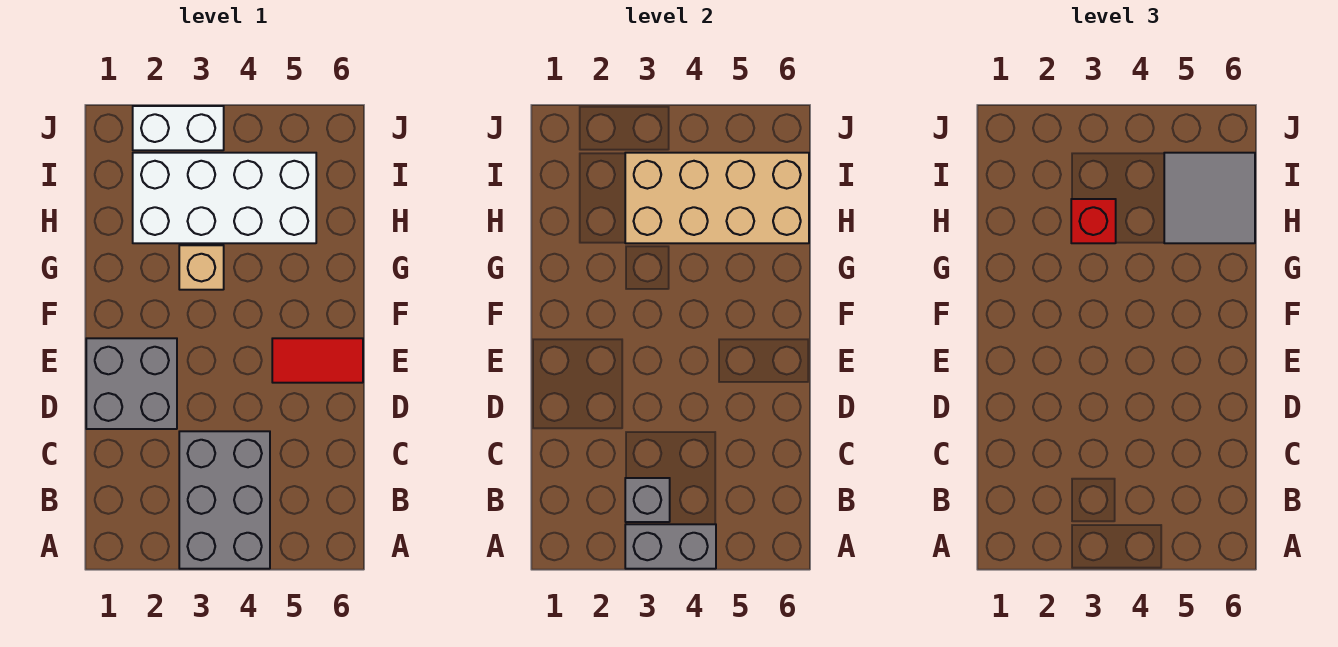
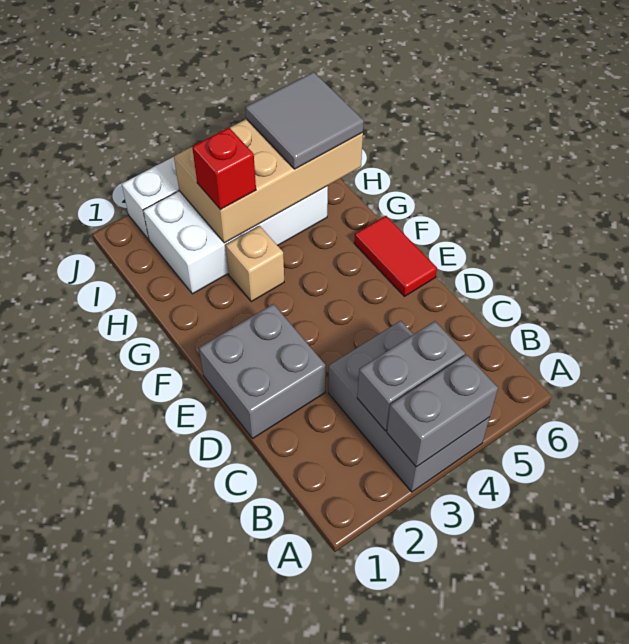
grey brick B3 level 2 -> grey brick B3:B4 level 2
red tile E5:E6 level 1 -> red tile E6:F6 level 1

